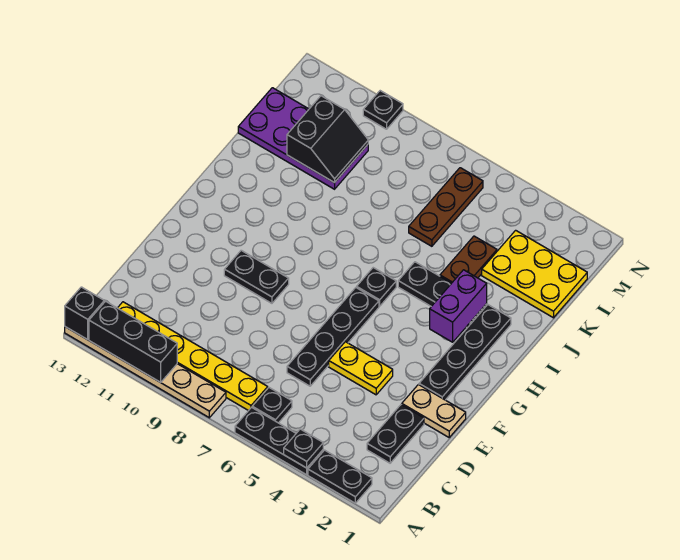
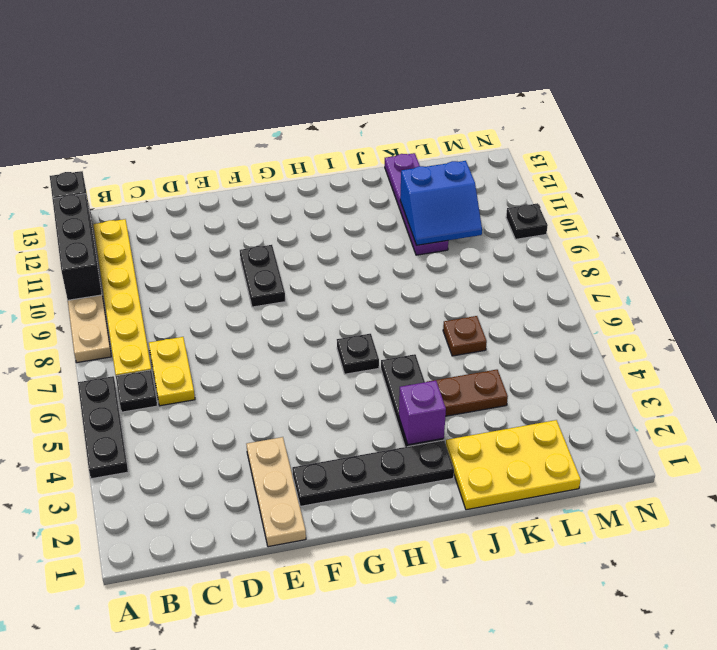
black plate A2:A3 level 1 -> none
black plate A4 level 2 -> none
black plate C2:D2 level 1 -> none
black plate D6:G6 level 1 -> none
tan plate E1:E2 level 1 -> tan plate E1:E3 level 1
yellow plate E4:E5 level 1 -> yellow plate C6:C7 level 1
purple brick H3:I3 level 2 -> purple brick I3 level 2
yellow plate K1:L3 level 1 -> yellow plate J1:L2 level 1
brown plate K6:M6 level 1 -> brown plate K6 level 1
purple plate K10:L13 level 1 -> purple plate K10:K13 level 1
black slope K10:L11 level 2 top 11 -> blue slope K10:L11 level 2 top 11

